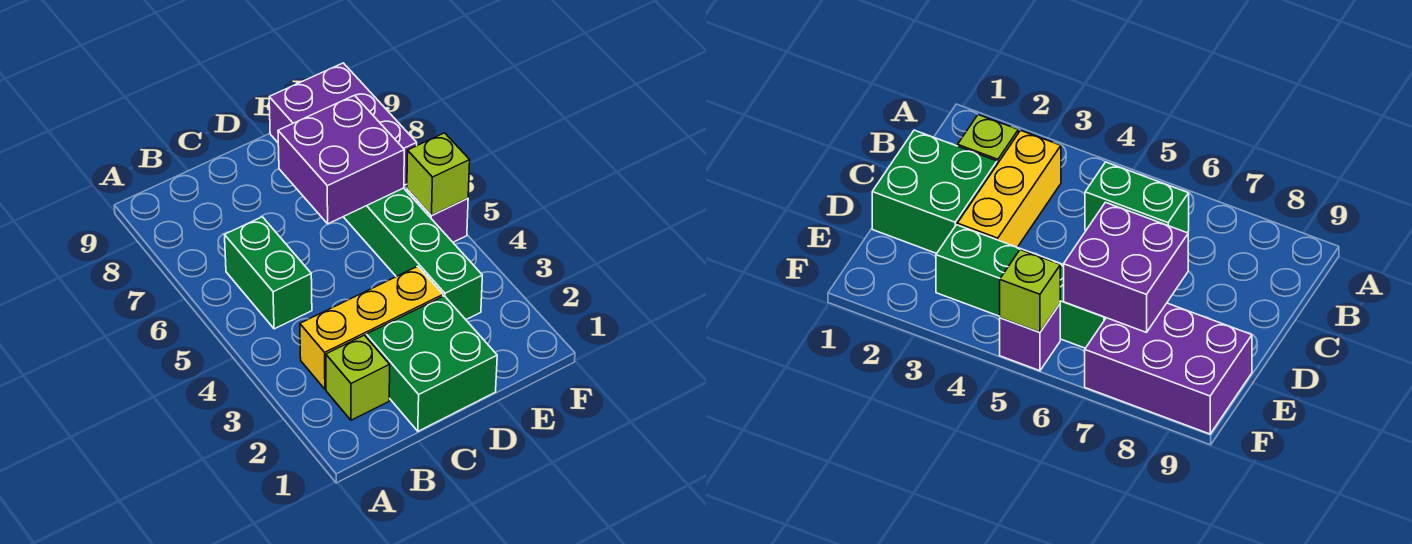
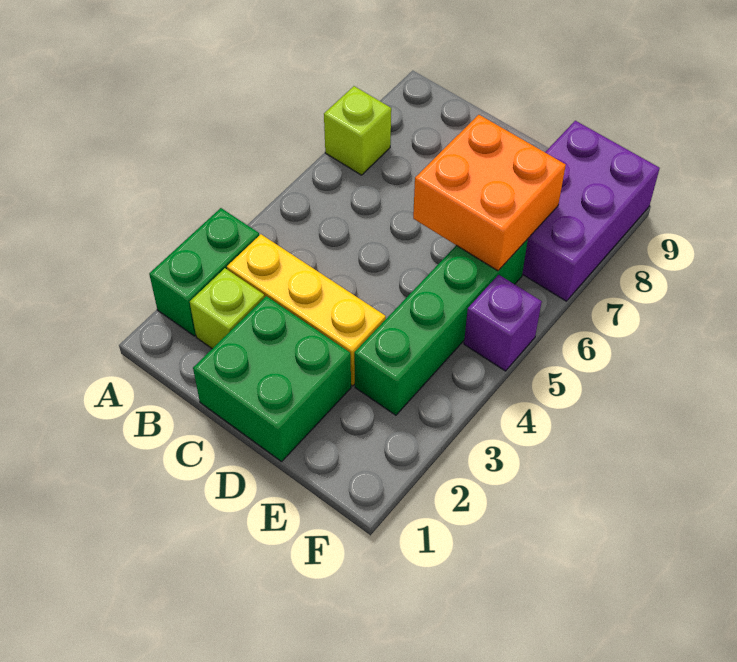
green brick B5:B6 level 1 -> green brick A2:A3 level 1
purple brick D6:E7 level 2 -> orange brick D6:E7 level 2
lime brick F5 level 2 -> lime brick A7 level 1

